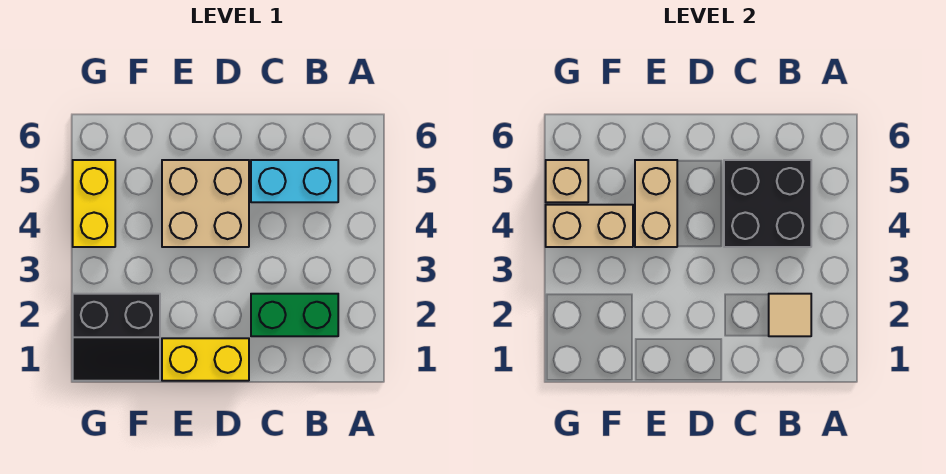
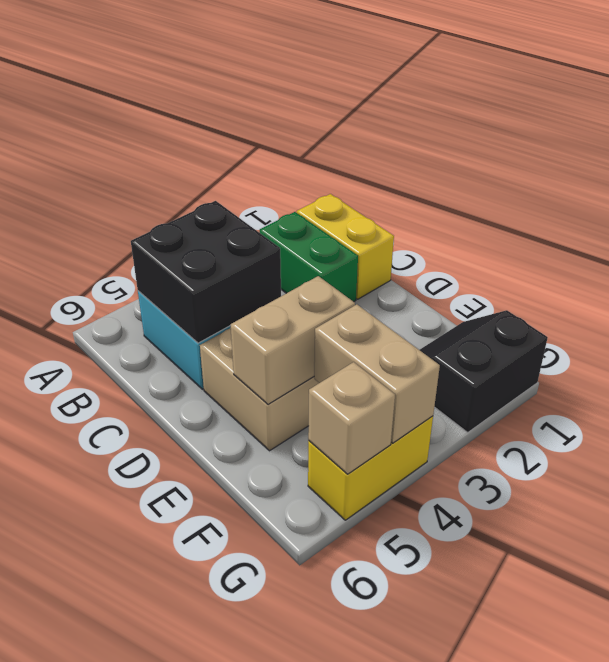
tan tile B2 level 2 -> none
yellow brick D1:E1 level 1 -> yellow brick B1:C1 level 1
black slope F1:G2 level 1 top 2 -> black slope F1:G2 level 1 top G

